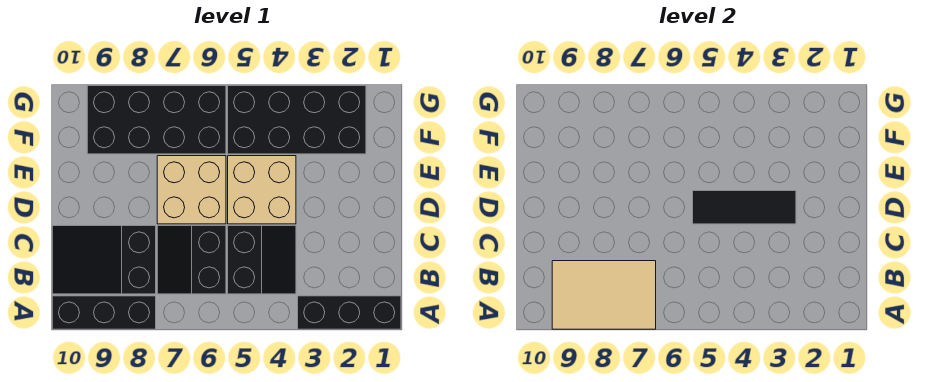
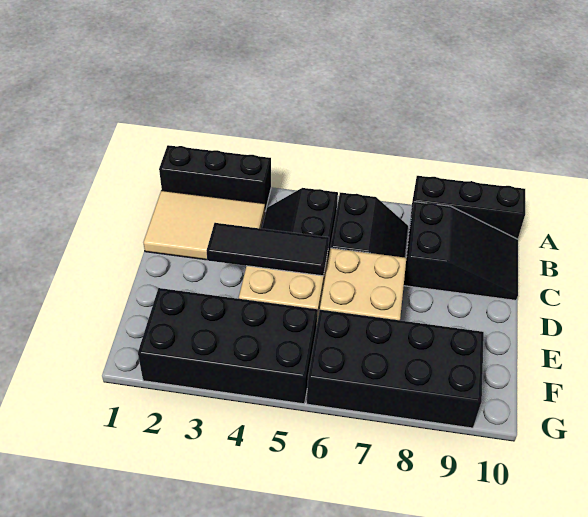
tan tile A7:B9 level 2 -> tan tile B1:C3 level 1

